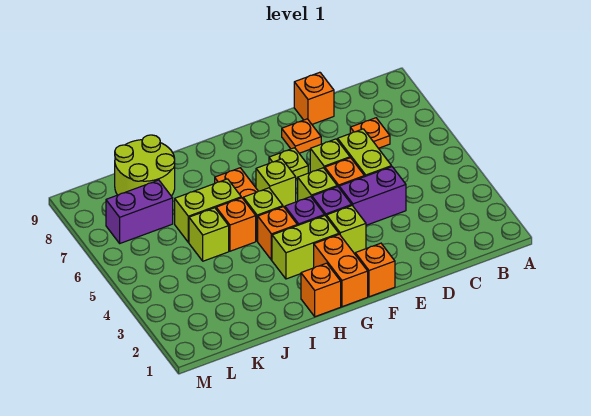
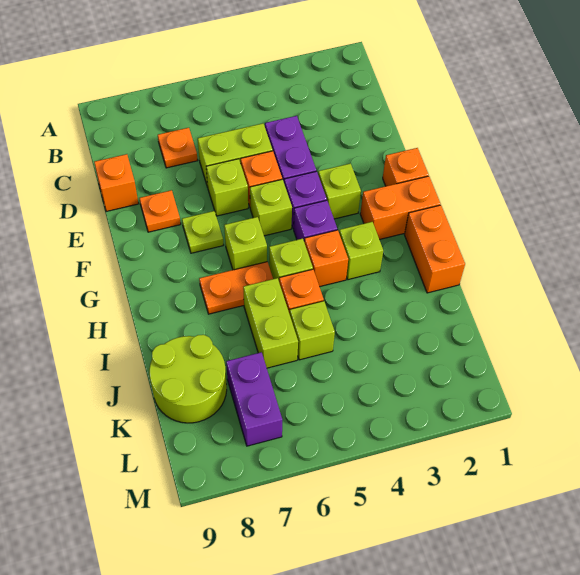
lime brick G3:H3 level 1 -> lime brick H3 level 1
orange brick H1 level 1 -> orange brick H1:I1 level 1

